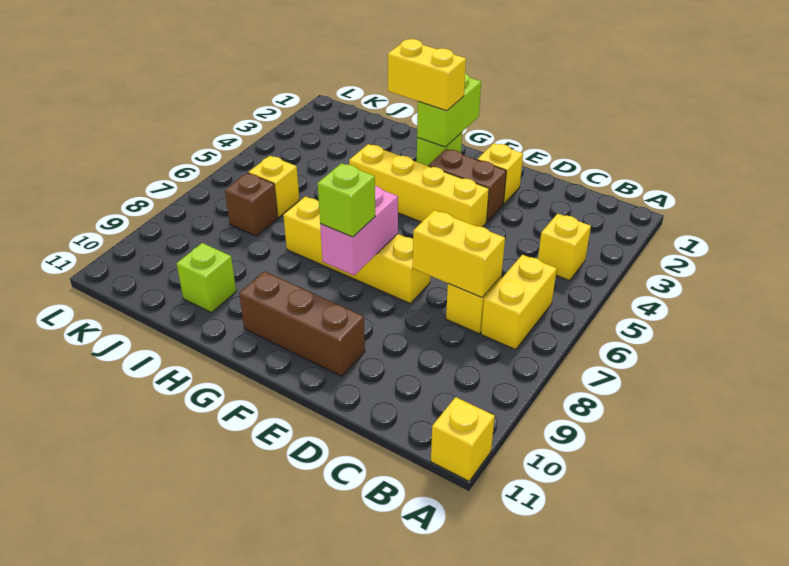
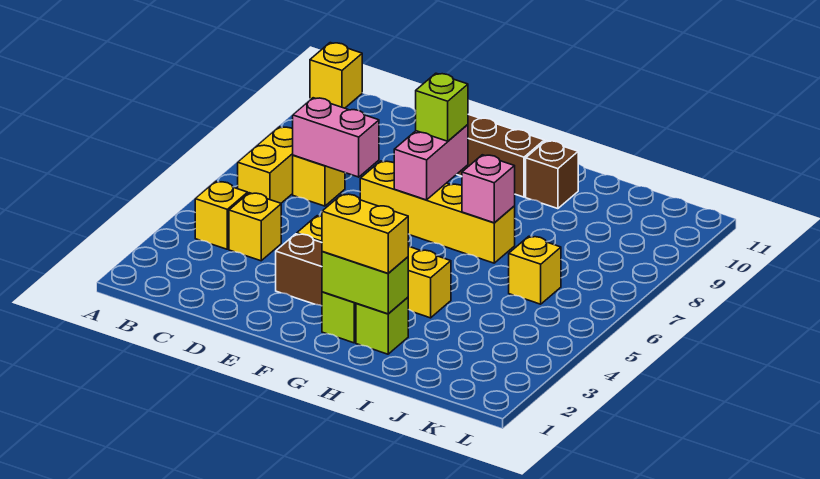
yellow brick C7:D7 level 2 -> pink brick C7:D7 level 2
yellow brick E2 level 1 -> yellow brick C4 level 1
lime brick G1:G2 level 2 -> lime brick G2:H2 level 2
none -> pink brick H7 level 2
lime brick I10 level 1 -> lime brick H2 level 1
brown brick J7 level 1 -> brown brick H10 level 1

